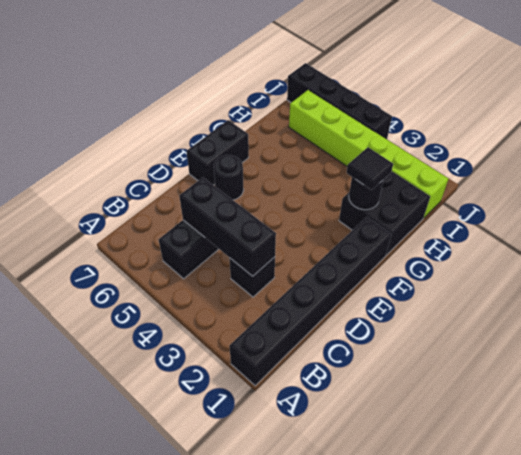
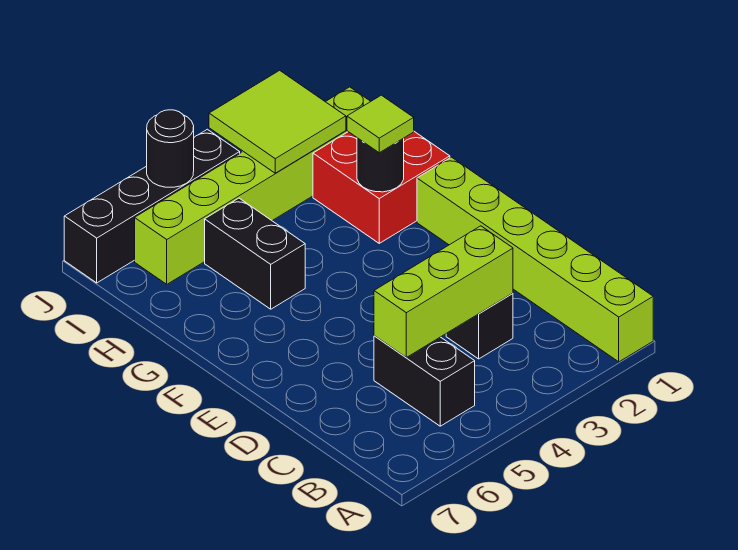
black brick A1:F1 level 1 -> lime brick A1:F1 level 1
black brick C3:C5 level 2 -> lime brick C3:C5 level 2
black round brick E6 level 1 -> black round brick J5 level 2
black brick E7:F7 level 1 -> black brick G5:H5 level 1
black brick G1:H2 level 1 -> red brick G1:H2 level 1
black tile G2 level 3 -> lime tile G2 level 3
none -> lime tile I2:J3 level 2

